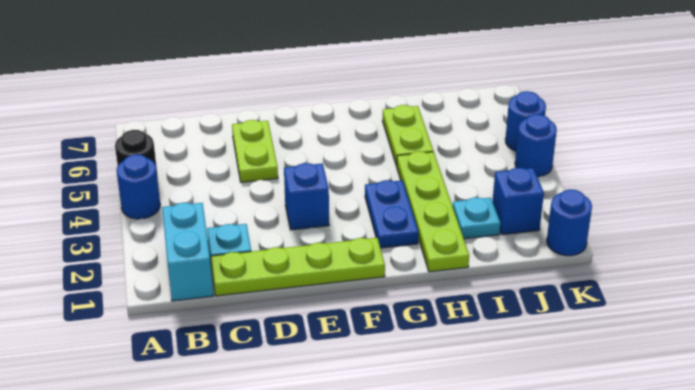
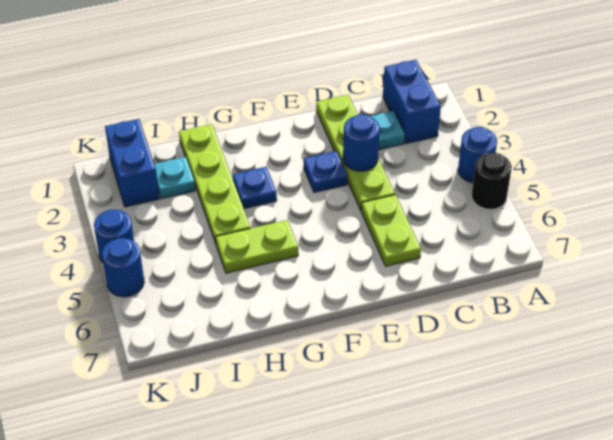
cyan brick B1:B2 level 1 -> blue brick B1:B2 level 1
lime plate C1:F1 level 1 -> lime plate D1:D4 level 1
blue brick E3 level 1 -> blue plate E3 level 1
blue plate G2:G3 level 1 -> blue plate G3 level 1
lime plate H5:H6 level 1 -> lime plate G5:H5 level 1
blue brick J2 level 1 -> blue brick J1:J2 level 1
blue round brick K1 level 1 -> blue round brick D3 level 2

